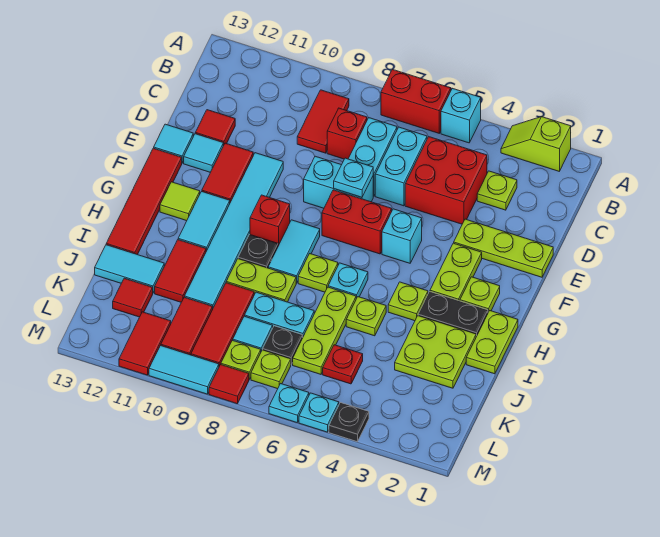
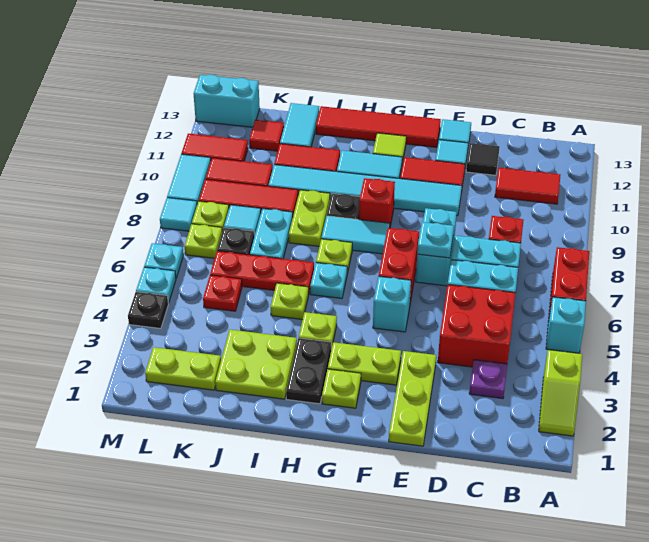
lime slope A2:A3 level 1 top 2 -> lime slope A2:A3 level 1 top 3
red tile B9:C9 level 1 -> red tile B11:C11 level 1
lime plate C3 level 1 -> purple plate C3 level 1
red tile D12 level 1 -> black tile D12 level 1
lime plate H1:I1 level 1 -> lime plate K2:L2 level 1
lime plate I6:K6 level 1 -> red plate I6:K6 level 1
none -> cyan brick L13:M13 level 1
red tile M8 level 1 -> cyan tile M8 level 1

